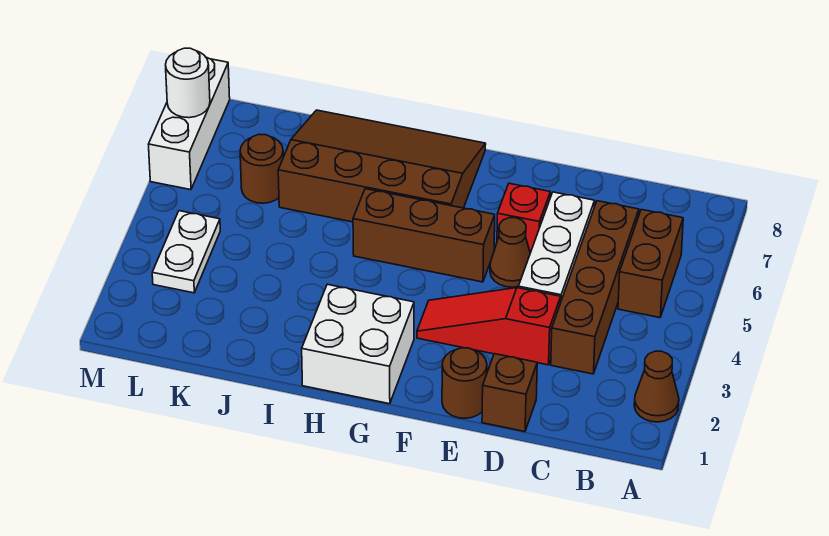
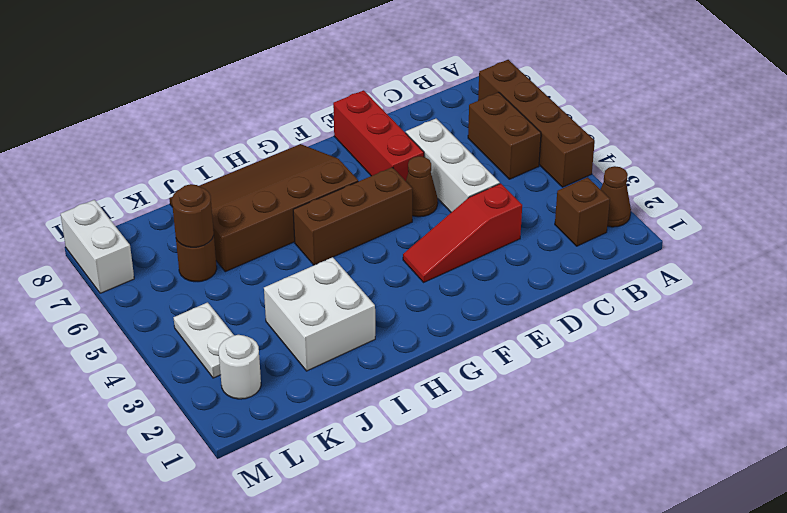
brown brick C3:C6 level 1 -> brown brick A4:A7 level 1
brown brick D1 level 1 -> brown brick B2 level 1
brown round brick E1 level 1 -> brown round brick K6 level 2
red brick E6 level 1 -> red brick E6:E8 level 1
white brick G1:H2 level 1 -> white brick I2:J3 level 1
white brick M6:M8 level 1 -> white brick M7:M8 level 1
white round brick M7 level 2 -> white round brick L2 level 1

